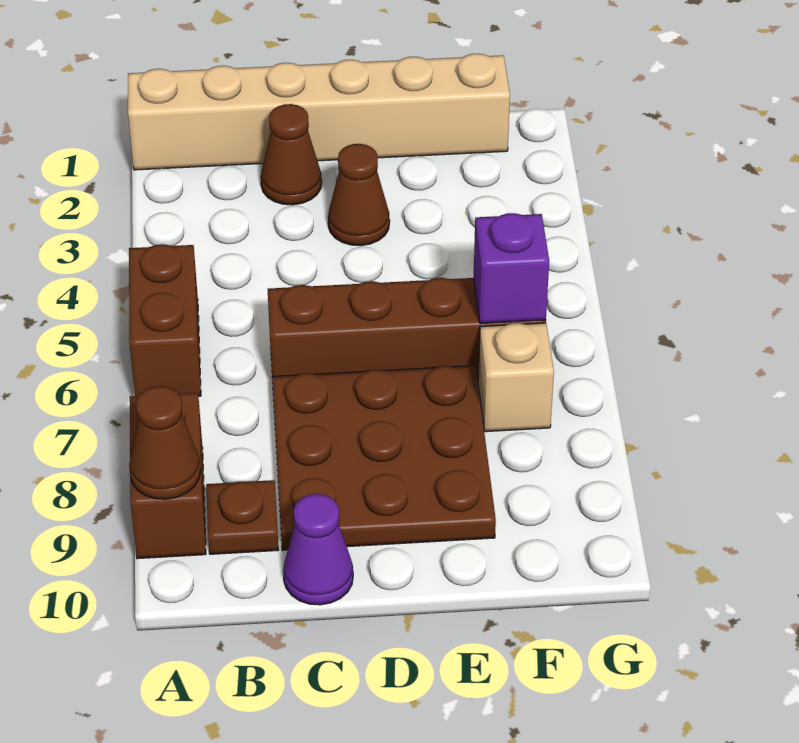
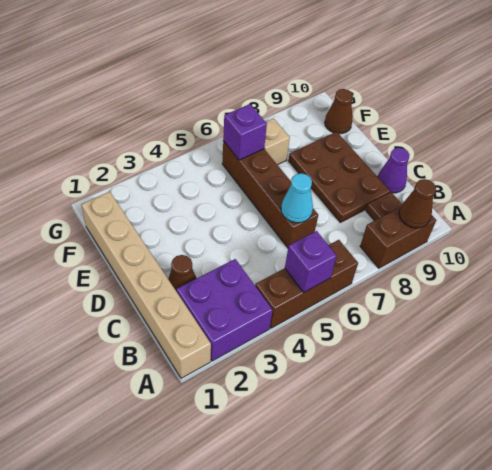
none -> purple brick A2:B3 level 1
brown brick A5:A6 level 1 -> brown brick A4:A6 level 1
none -> purple brick A5 level 2
none -> cyan cone C6 level 2
brown plate C7:E9 level 1 -> brown plate C8:E9 level 1
brown cone D3 level 1 -> brown cone F10 level 1

